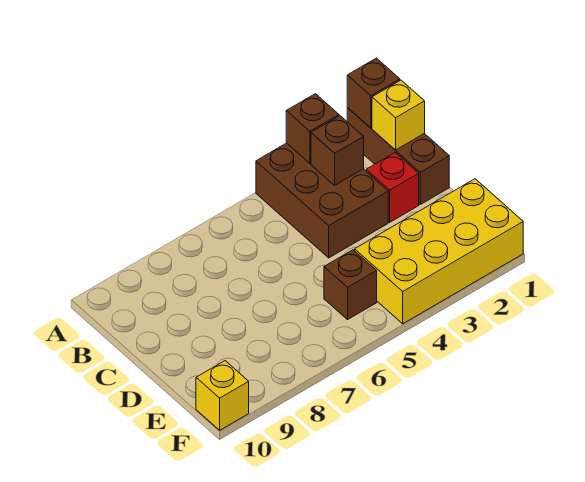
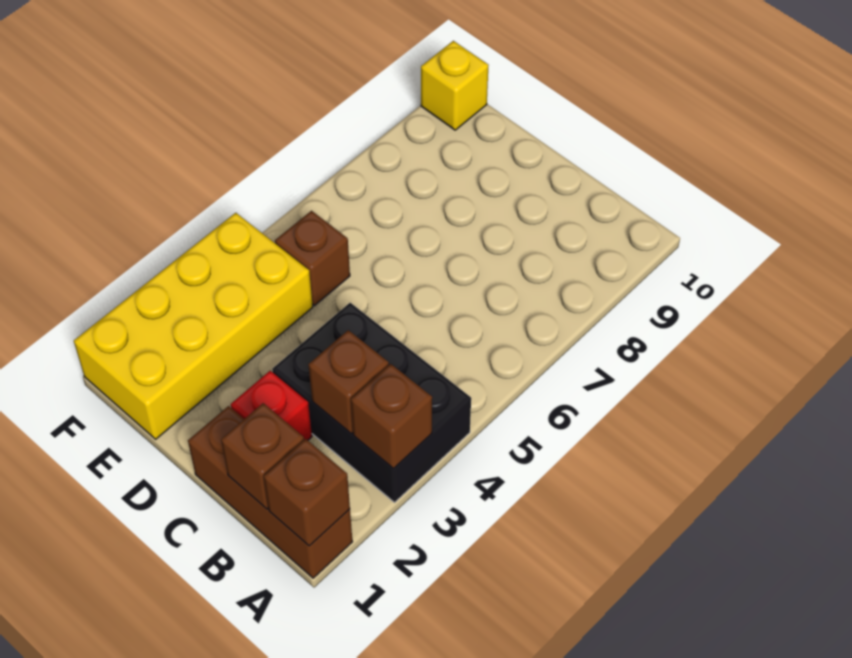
brown brick A3:C4 level 1 -> black brick A3:C4 level 1
yellow brick B1 level 2 -> brown brick B1 level 2

